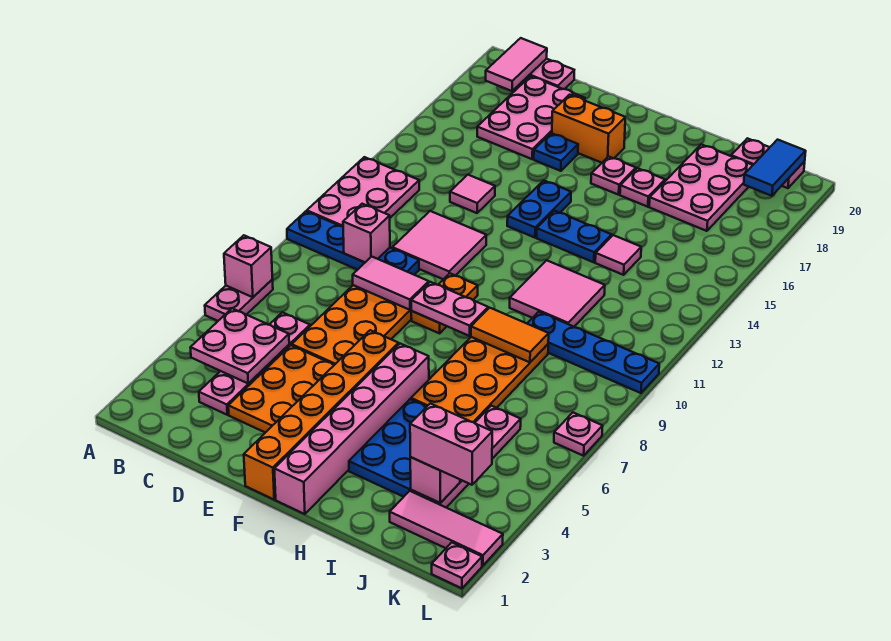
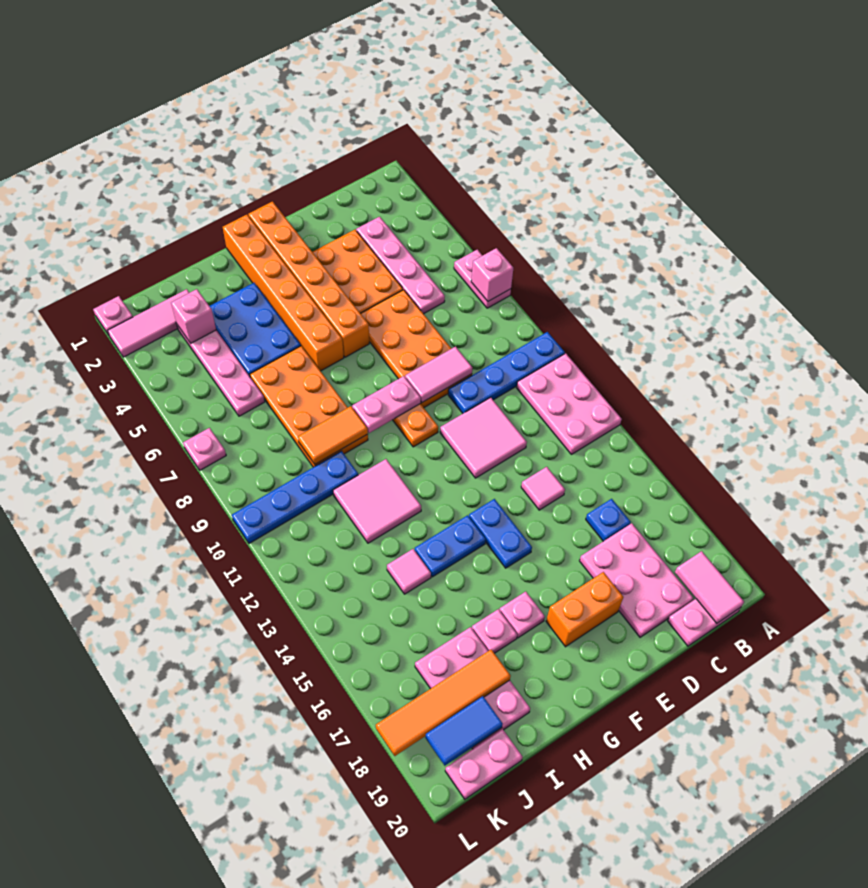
pink plate B4:C5 level 2 -> none
pink brick C10 level 2 -> none
blue plate E17 level 1 -> blue plate C16 level 1
pink brick G1:G6 level 1 -> orange brick G1:G6 level 1
none -> orange tile I18:L18 level 2
pink brick J3:K3 level 3 -> none
blue tile K19:K20 level 2 -> blue tile J19:K19 level 2

